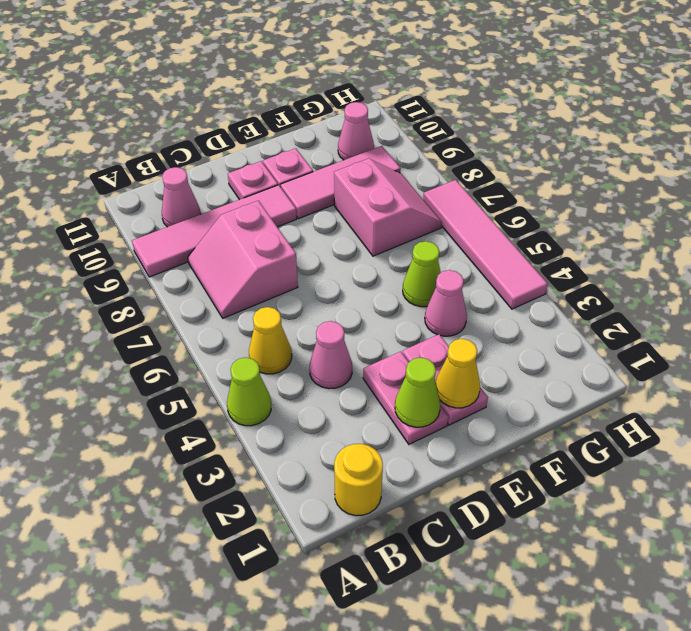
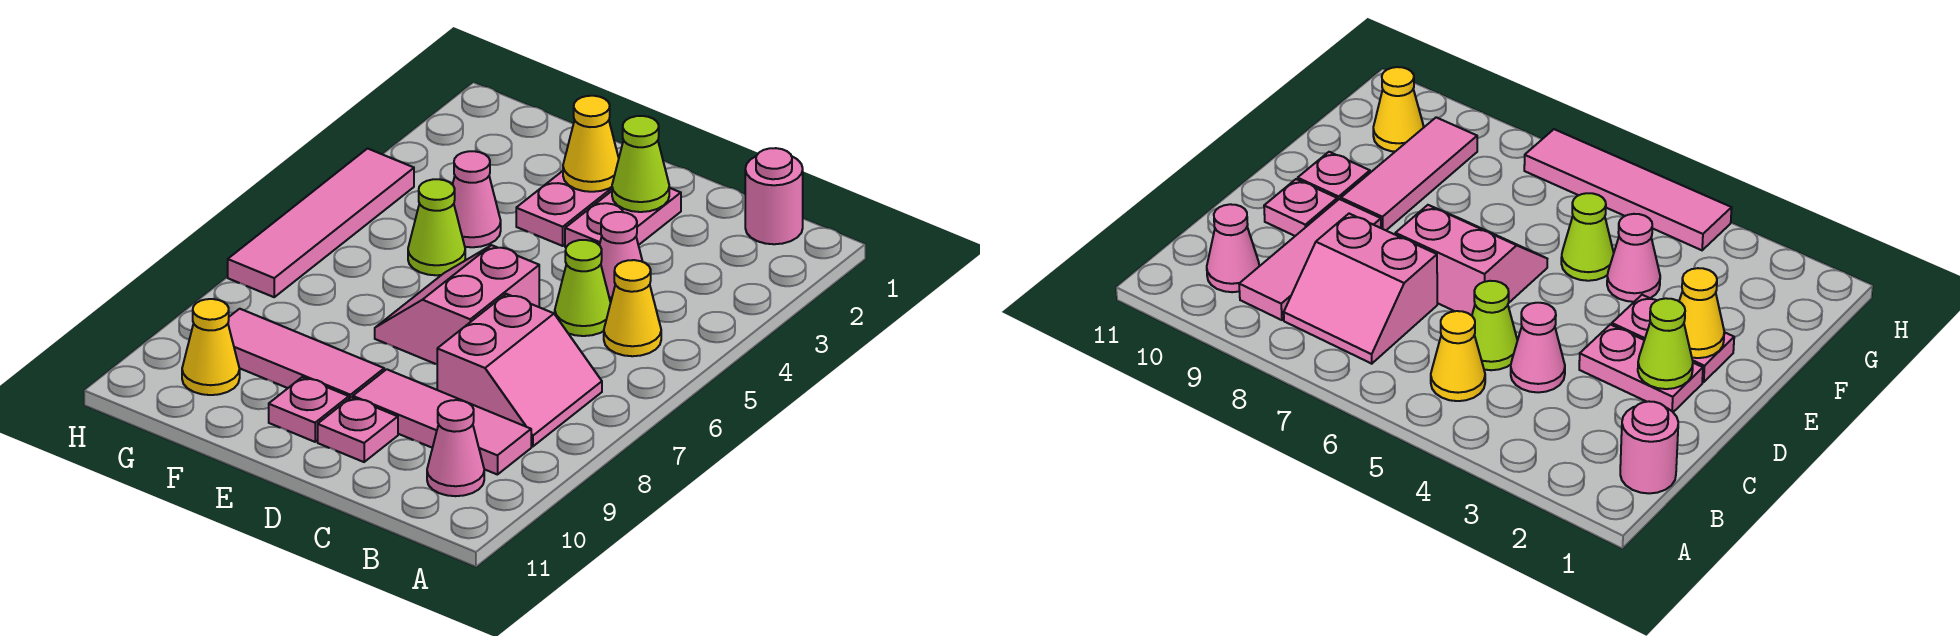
lime cone A4 level 1 -> lime cone C5 level 1
pink tile A9:D9 level 1 -> pink tile B9:D9 level 1
yellow round brick B1 level 1 -> pink round brick B1 level 1
pink slope F7:G8 level 1 top F -> pink slope D6:E7 level 1 top D
pink cone G10 level 1 -> yellow cone G10 level 1

